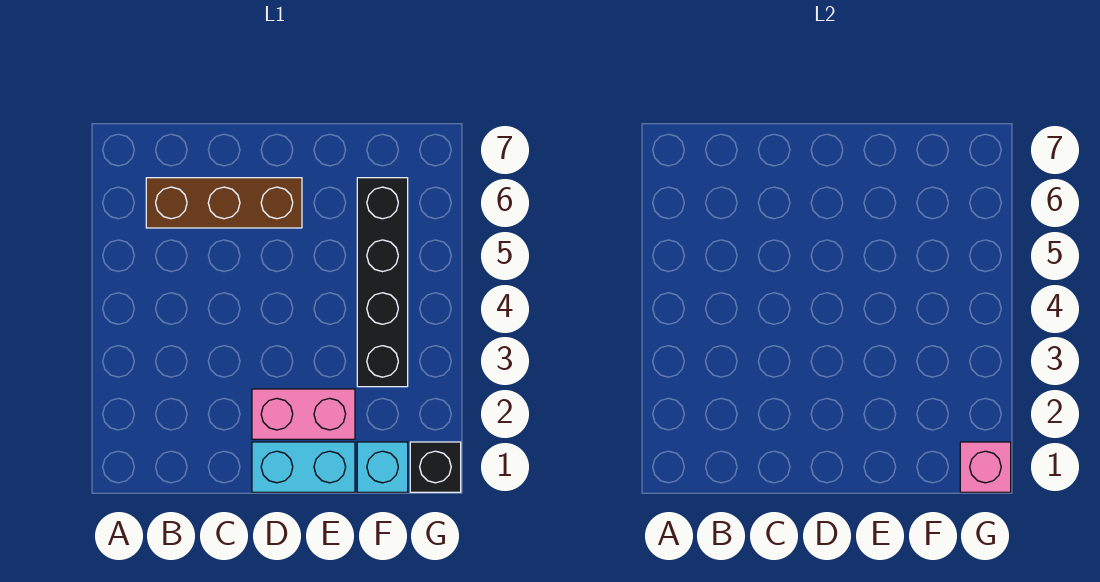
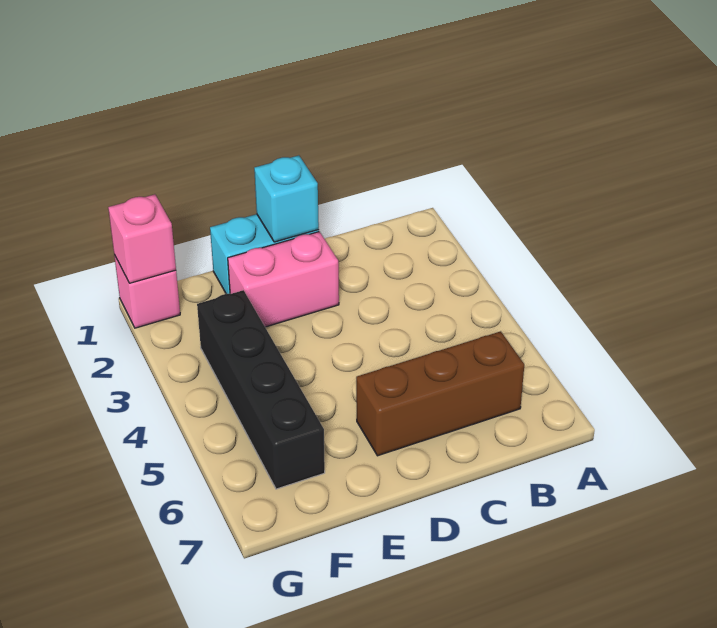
cyan brick F1 level 1 -> cyan brick D1 level 2
black brick G1 level 1 -> pink brick G1 level 1

